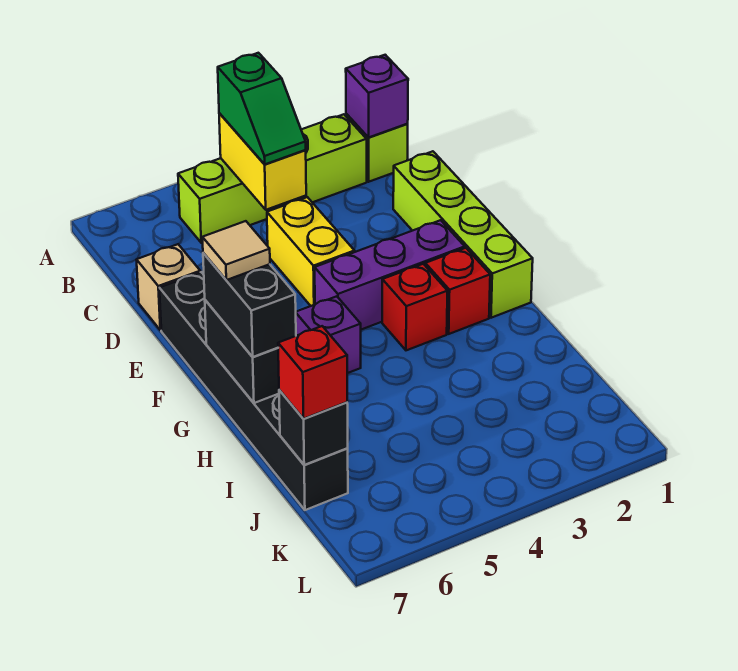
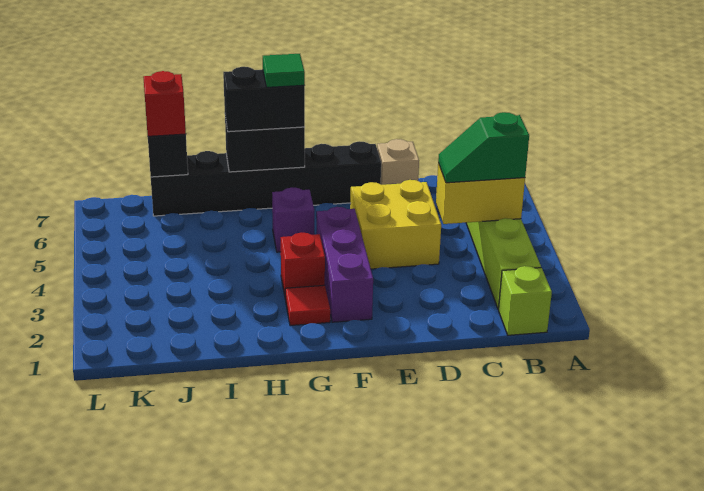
purple brick B1 level 2 -> none
lime brick D1:G1 level 1 -> none
yellow brick D4:E4 level 1 -> yellow brick D4:E5 level 1
red brick G2 level 1 -> red tile G2 level 1
tan tile G7 level 4 -> green tile G7 level 4

